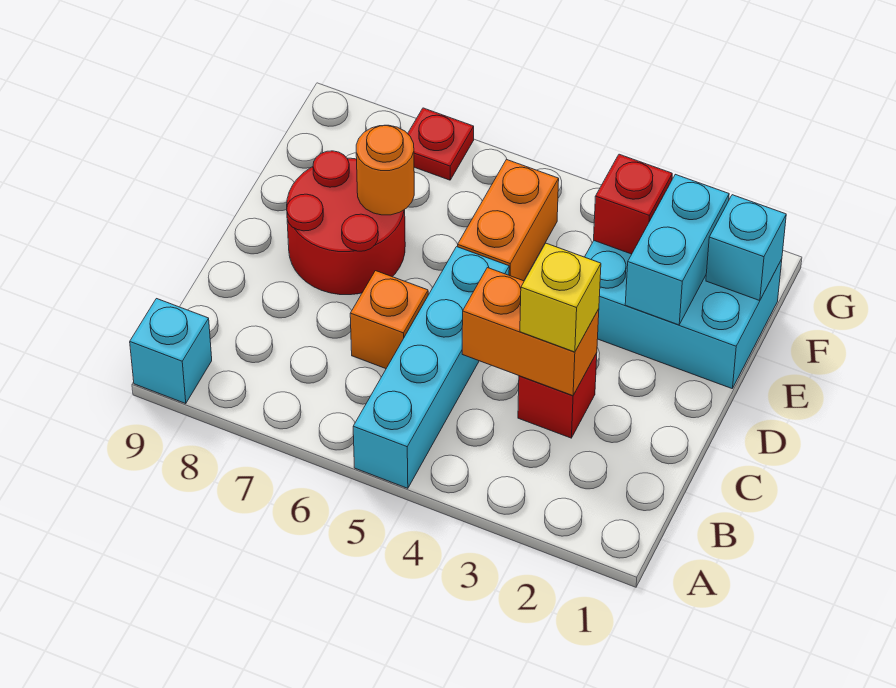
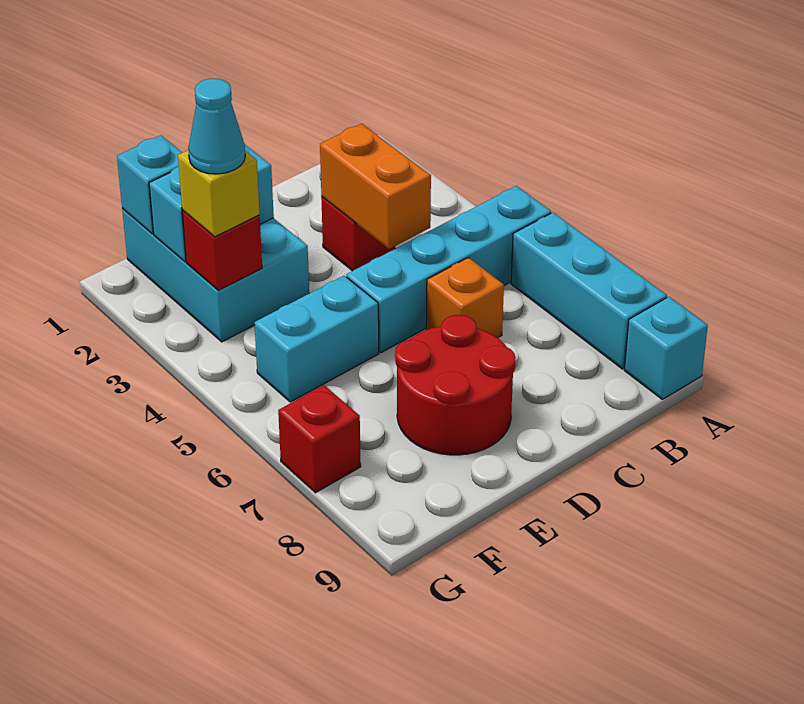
none -> cyan brick A6:A8 level 1
yellow brick C3 level 3 -> yellow brick F3 level 3
orange brick E5:F5 level 1 -> cyan brick E5:F5 level 1
orange round brick E7 level 2 -> none
none -> cyan cone F3 level 4
red plate G7 level 1 -> red brick G7 level 1

